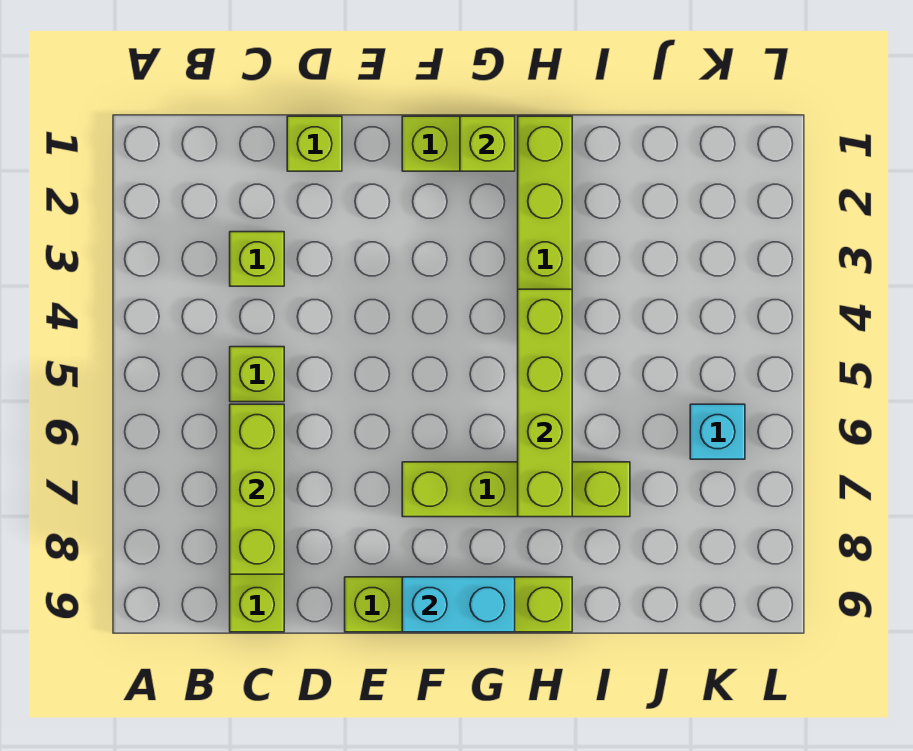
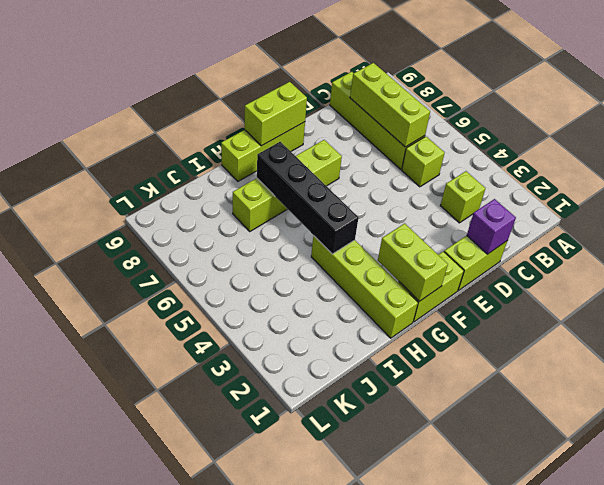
lime brick D1 level 1 -> lime brick D1:E1 level 1
none -> purple brick D1 level 2
lime brick E9:H9 level 1 -> lime brick F9:H9 level 1
cyan brick F9:G9 level 2 -> lime brick F9:G9 level 2
lime brick G1 level 2 -> lime brick G1:G2 level 2
lime brick H4:H7 level 2 -> black brick H4:H7 level 2
cyan brick K6 level 1 -> none

